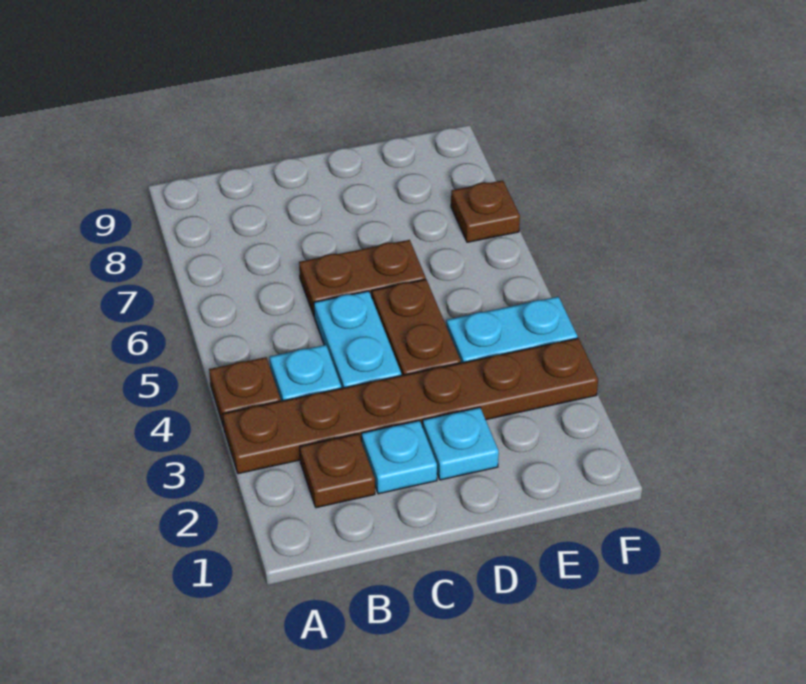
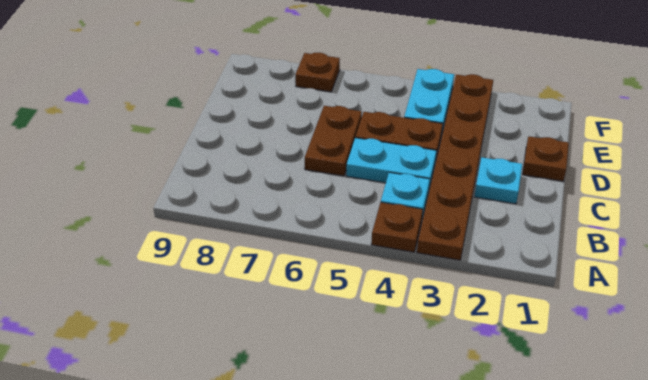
brown plate B2 level 1 -> brown plate D1 level 1
cyan plate D2 level 1 -> none

